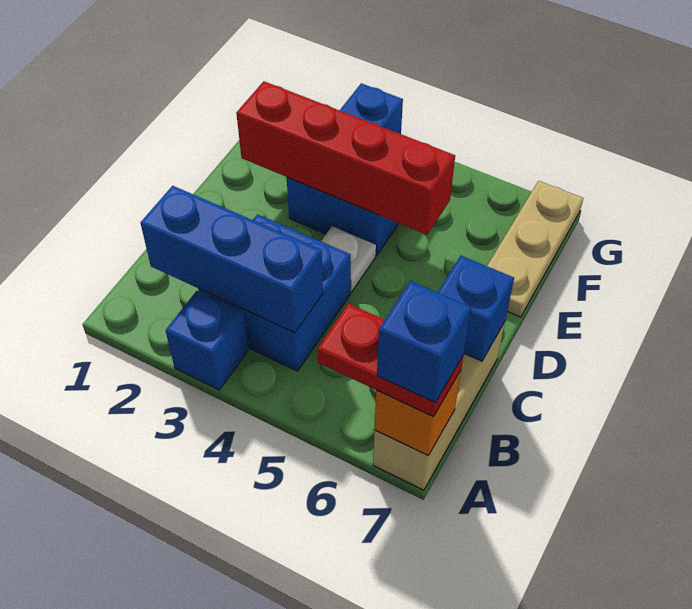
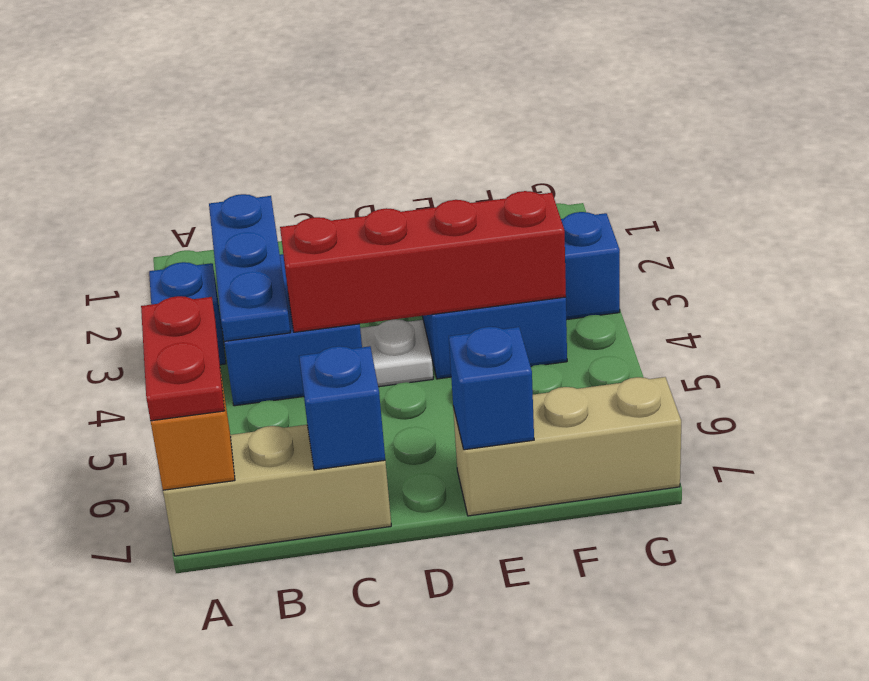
blue brick A7 level 4 -> blue brick E7 level 2
blue brick B2:B4 level 2 -> blue plate B2:B4 level 2
red brick E2:E5 level 2 -> red brick C4:F4 level 2
tan plate E7:G7 level 1 -> tan brick E7:G7 level 1

